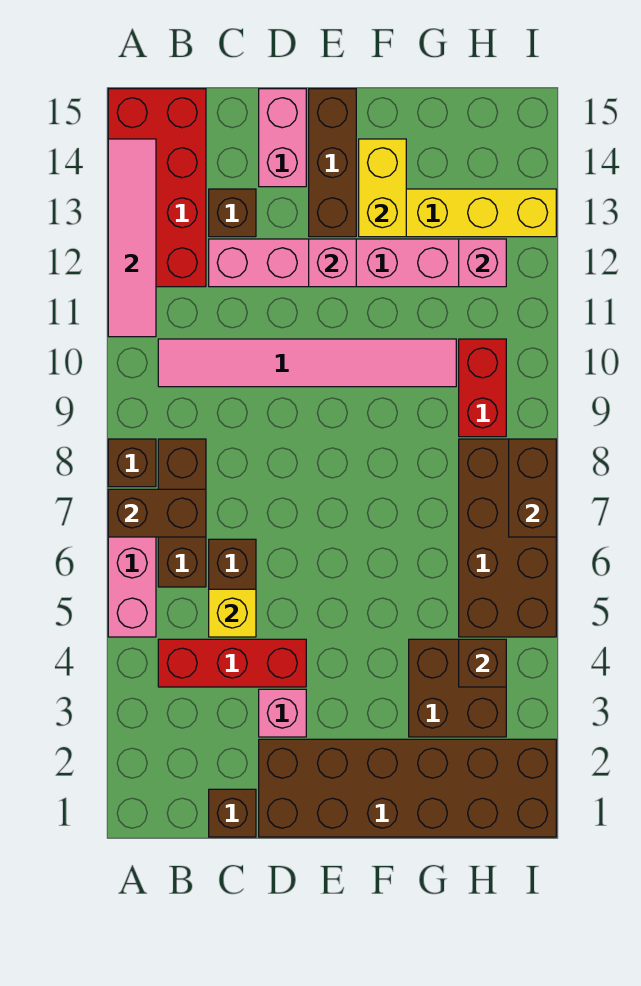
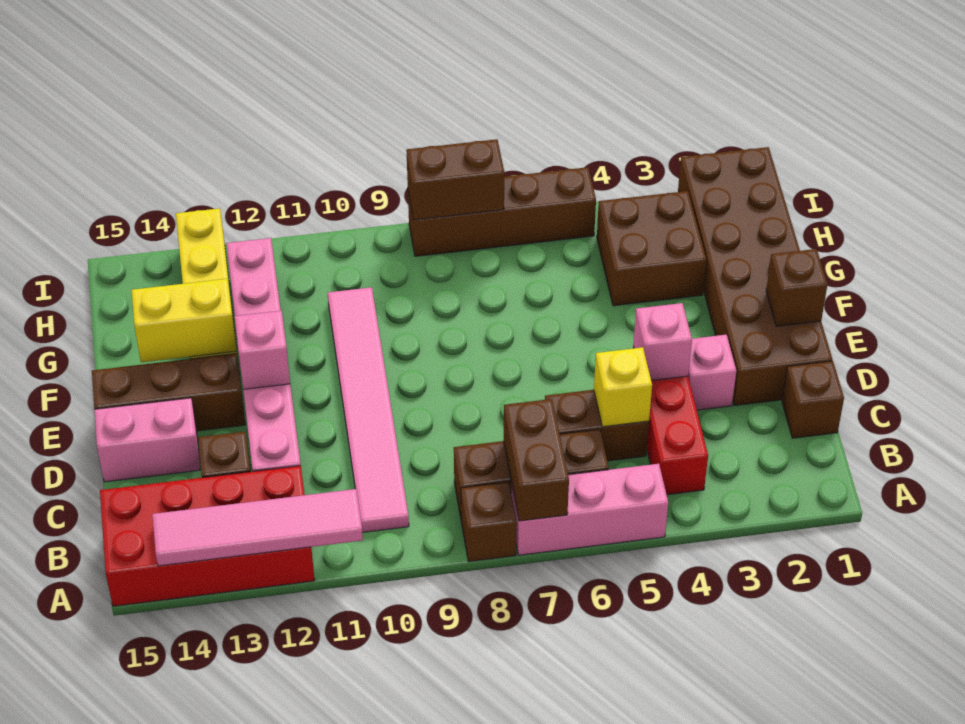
brown brick H4 level 2 -> brown brick E1 level 2
brown brick H5:I8 level 1 -> brown brick I5:I8 level 1
red brick H9:H10 level 1 -> none
pink brick H12 level 2 -> pink brick D4 level 2

